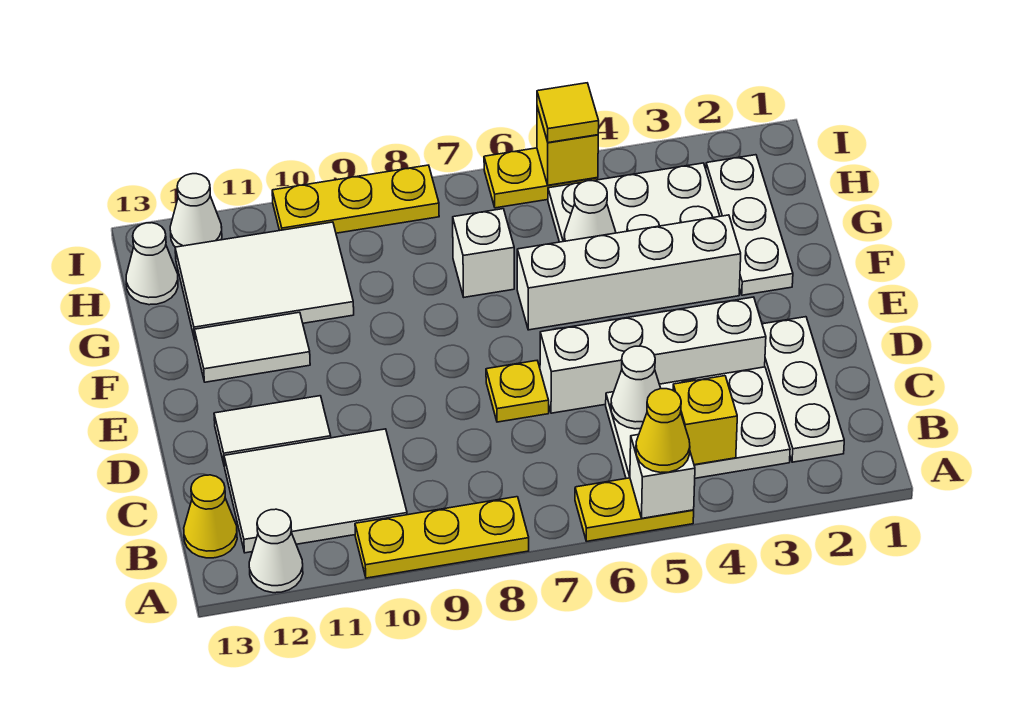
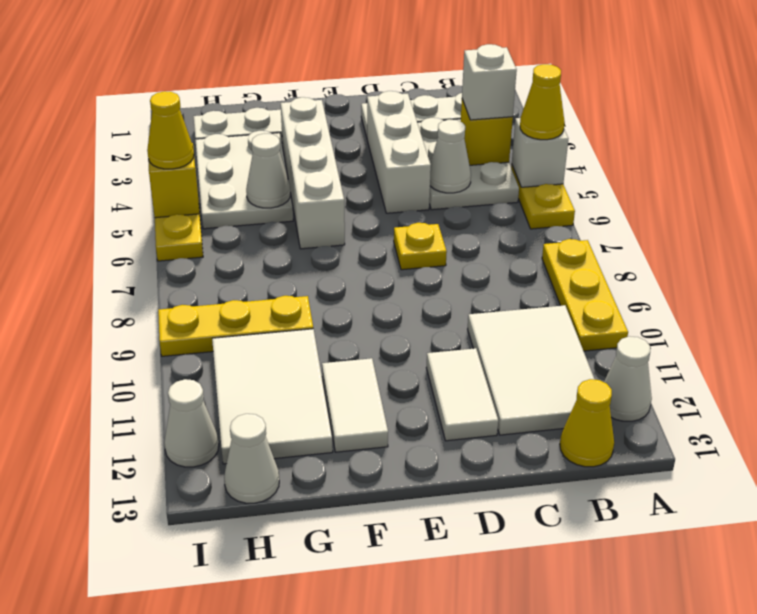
white brick D3:D6 level 1 -> white brick D3:D5 level 1
white brick G7 level 1 -> white brick B4 level 3
yellow tile I5 level 3 -> yellow cone I5 level 3
yellow plate I8:I10 level 1 -> yellow plate G9:I9 level 1

